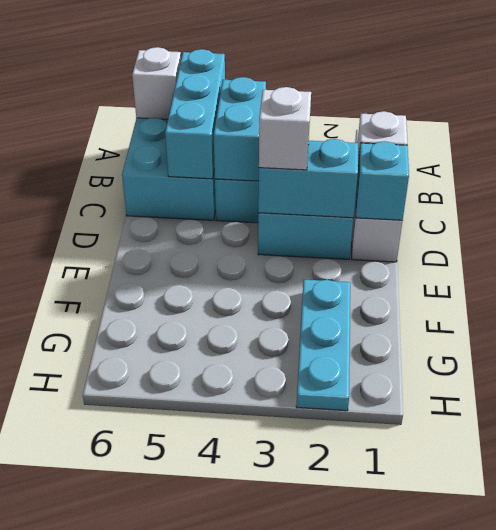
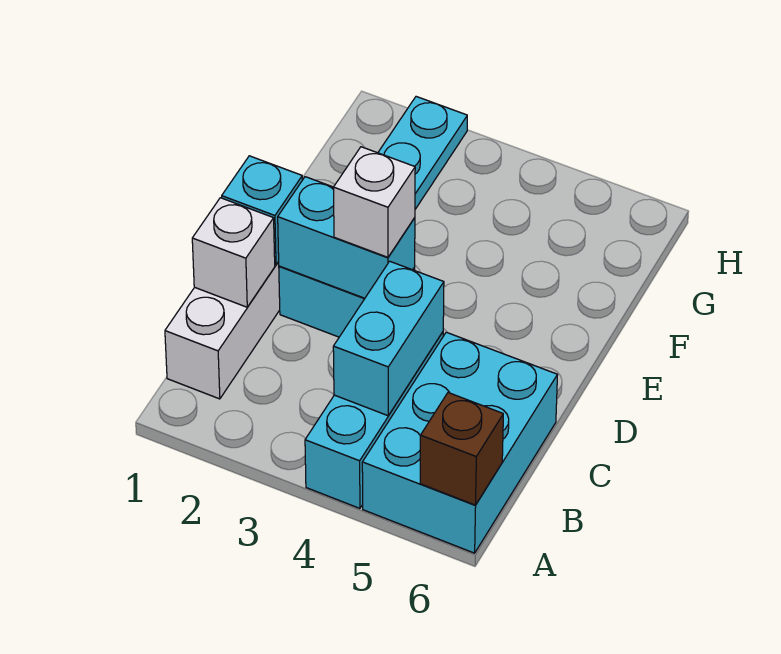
cyan brick A5:C5 level 2 -> none
white brick A6 level 2 -> brown brick A6 level 2

